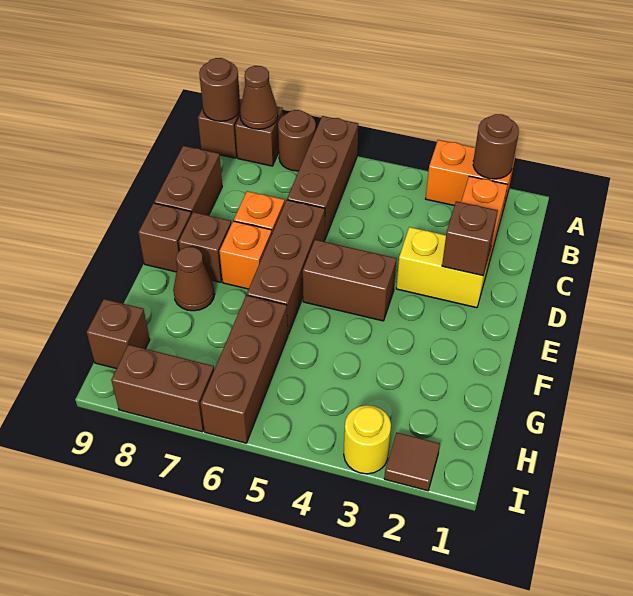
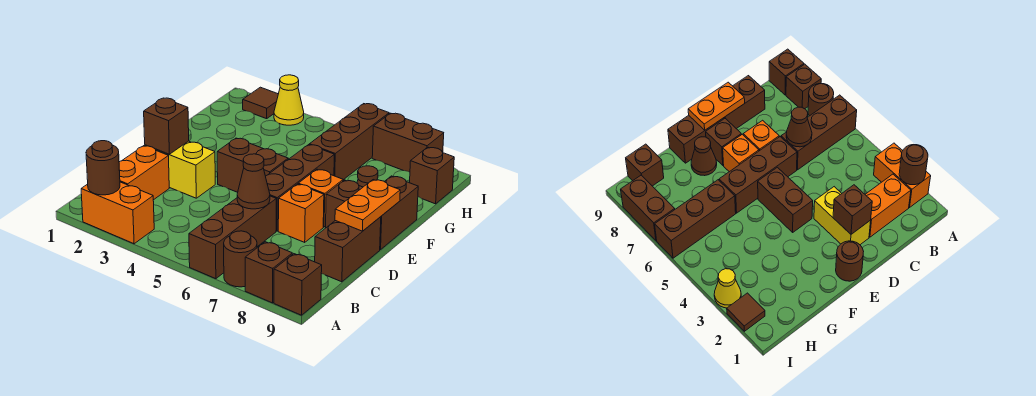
brown cone A8 level 2 -> brown cone C6 level 2
brown round brick A9 level 2 -> brown round brick E1 level 1
none -> orange plate D9:E9 level 2
brown brick E9 level 1 -> brown brick E9:F9 level 1
yellow round brick I3 level 1 -> yellow cone I3 level 1

